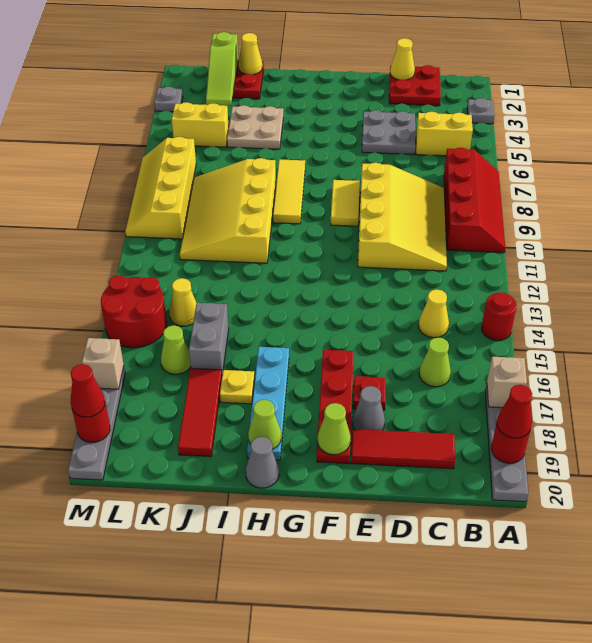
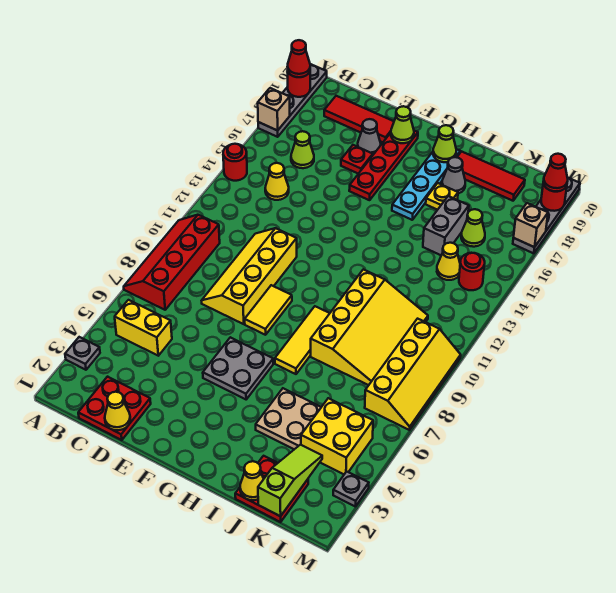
yellow slope C8:E11 level 1 top E -> yellow slope D8:E11 level 1 top E
grey plate D4:E5 level 1 -> grey plate F5:G6 level 1
grey cone H20 level 1 -> grey cone I18 level 1
red tile J17:J19 level 1 -> red tile I19:K19 level 1
yellow brick K5:L5 level 1 -> yellow brick K4:L5 level 1
red round brick L14:M15 level 1 -> red round brick L14 level 1

